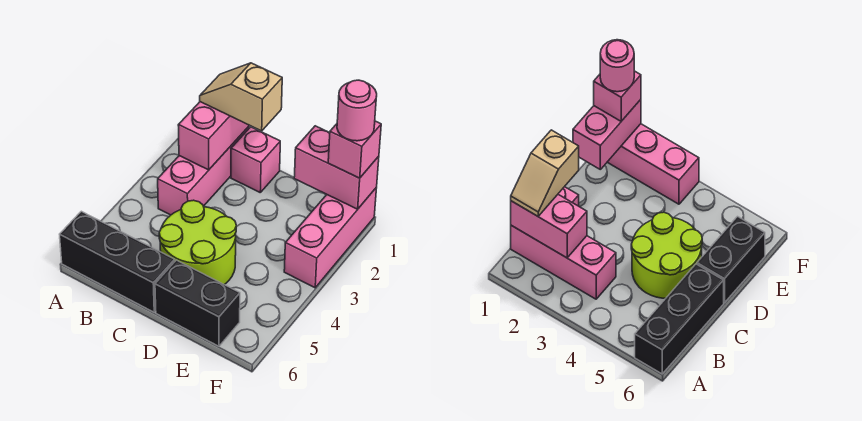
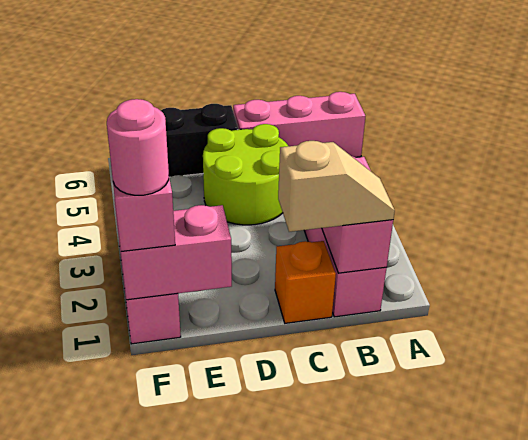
black brick A6:C6 level 1 -> pink brick A6:C6 level 1
pink brick C1 level 1 -> orange brick C1 level 1

